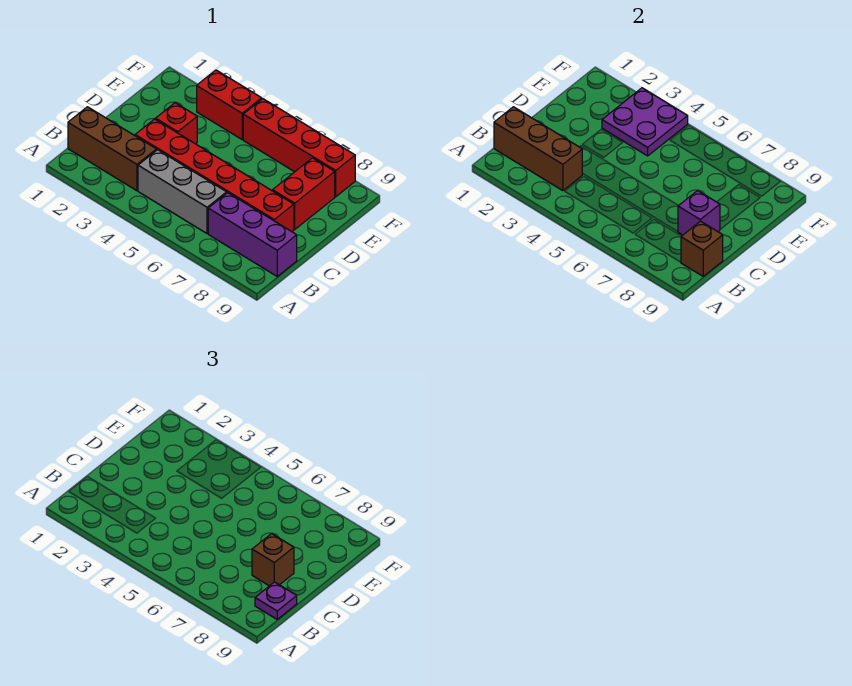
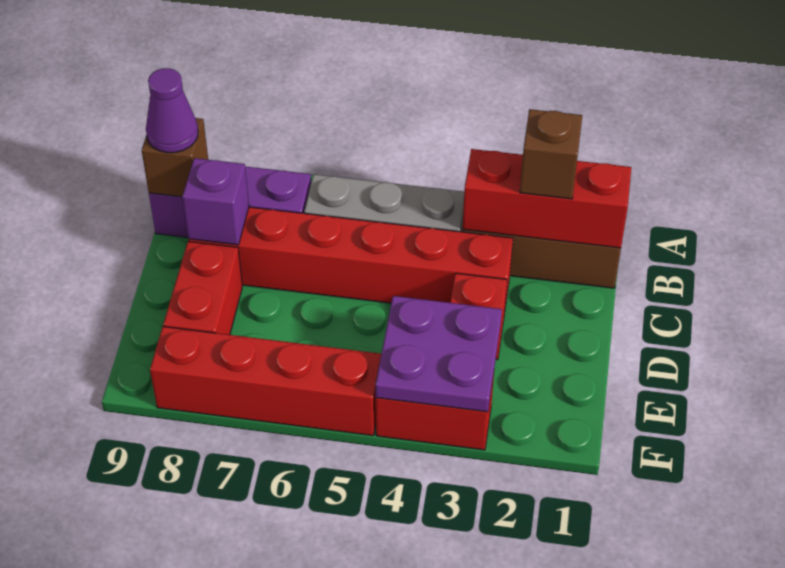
brown brick B1:B3 level 2 -> red brick B1:B3 level 2
purple plate B9 level 3 -> purple cone B9 level 3
brown brick C8 level 3 -> brown brick B2 level 3

